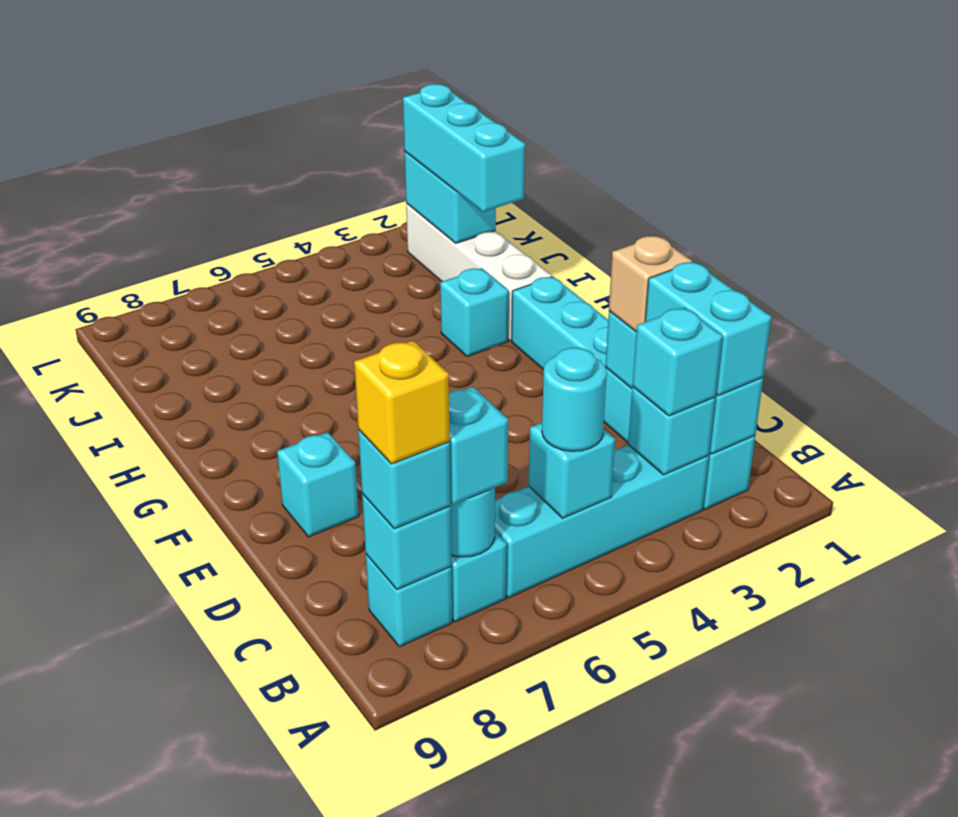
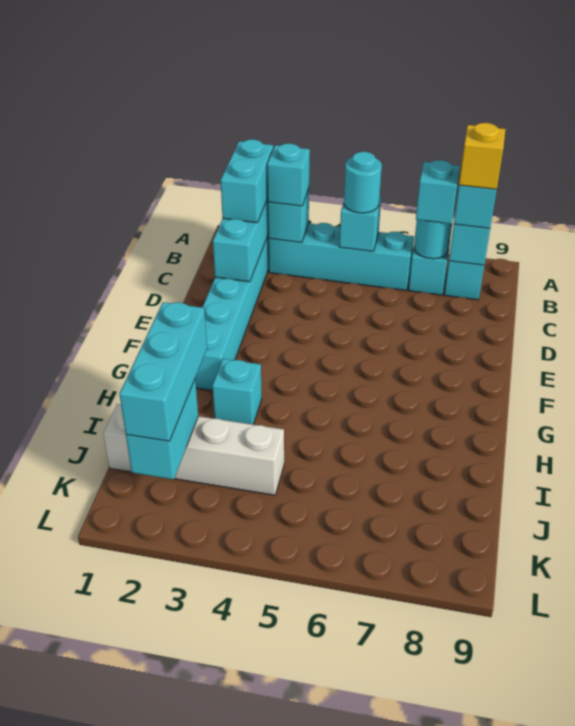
tan brick D2 level 3 -> none
cyan brick E8 level 1 -> none
white brick H2:K2 level 1 -> white brick J1:J4 level 1

